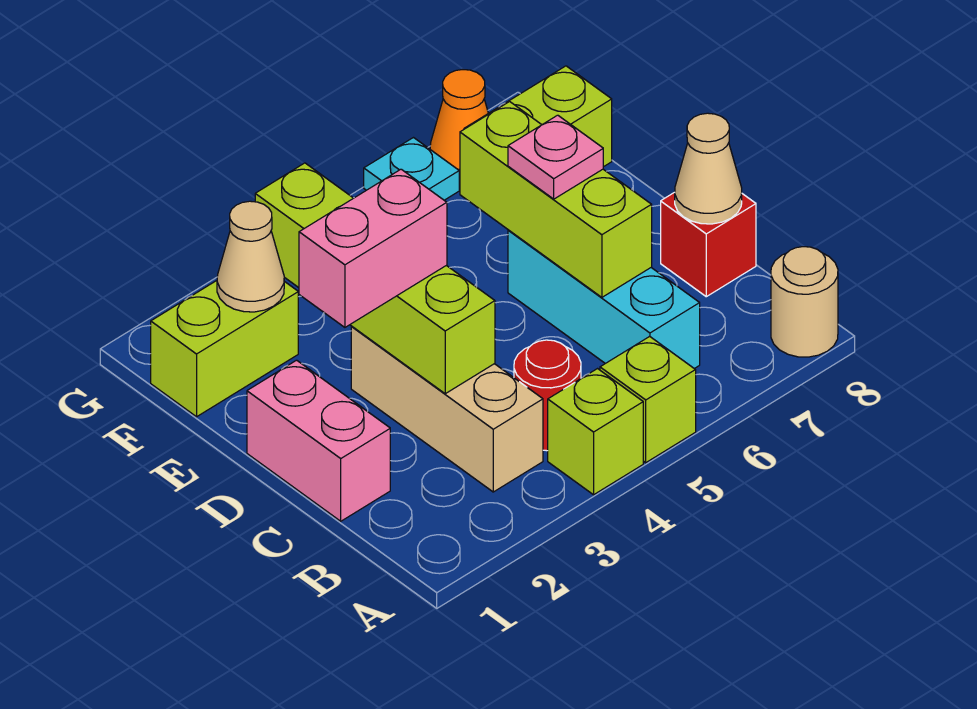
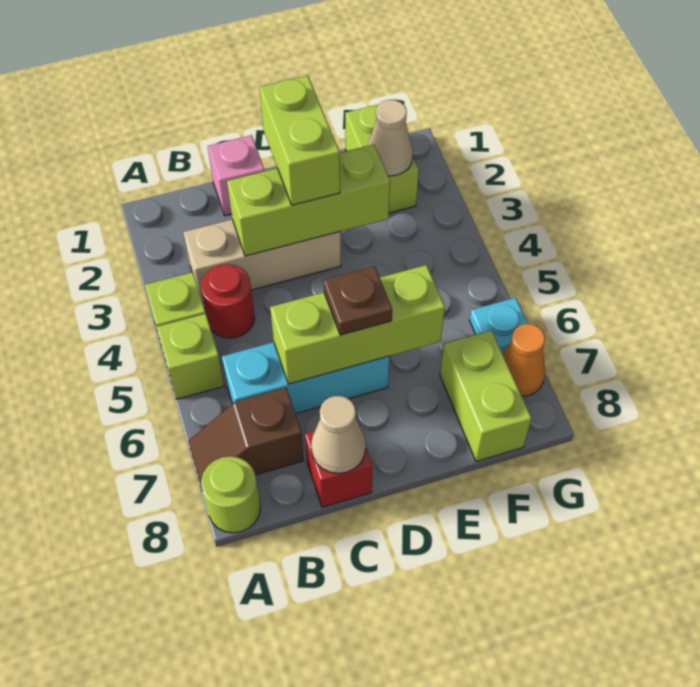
none -> brown slope A7:B7 level 1 top B
tan round brick A8 level 1 -> lime round brick A8 level 1
pink brick C1:D1 level 1 -> pink brick C1 level 1
lime brick C3:F3 level 2 -> lime brick C3:E3 level 2
pink brick D2:D3 level 3 -> lime brick D2:D3 level 3
pink plate D6 level 3 -> brown plate D6 level 3

